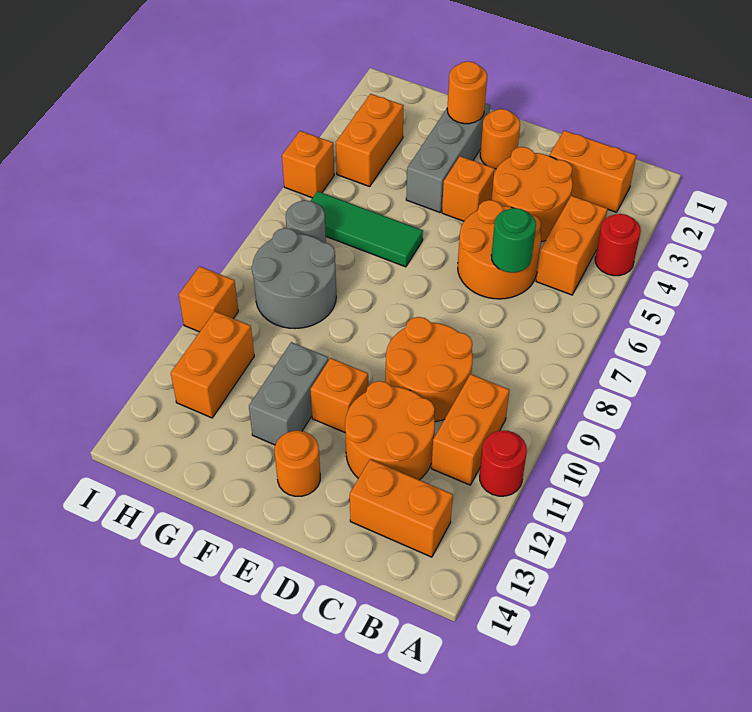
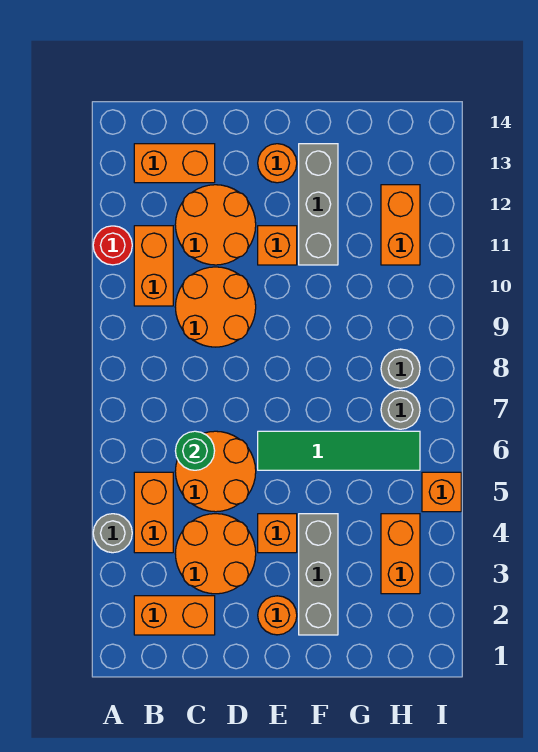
red round brick A4 level 1 -> grey round brick A4 level 1
orange round brick F2 level 2 -> none
green tile F6:H6 level 1 -> green tile E6:H6 level 1
grey brick F11:F12 level 1 -> grey brick F11:F13 level 1
grey round brick G8:H9 level 1 -> grey round brick H8 level 1
orange brick I10 level 1 -> none

